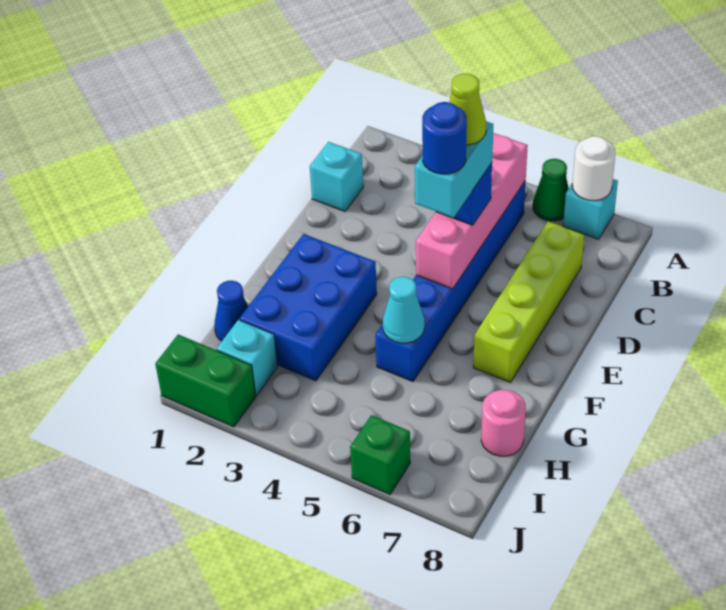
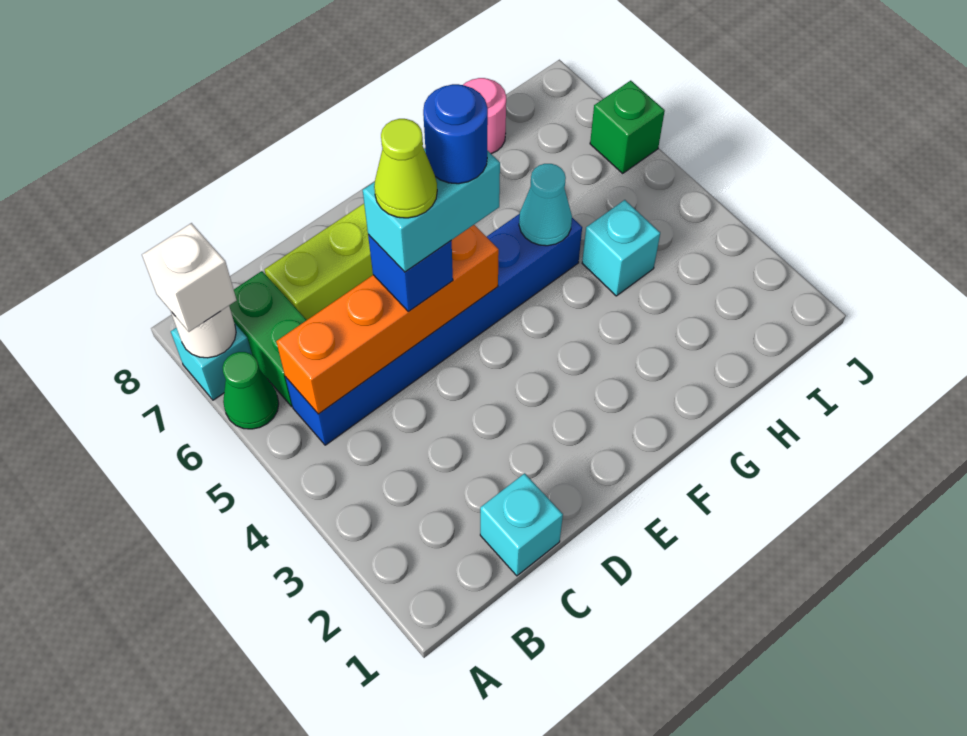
none -> white brick A7 level 3
pink brick B5:E5 level 2 -> orange brick B5:E5 level 2
blue brick F2:H3 level 1 -> none
blue cone H1 level 1 -> none
cyan brick I2 level 1 -> cyan brick H4 level 1
green brick J1:J2 level 1 -> green brick B6:B7 level 1

